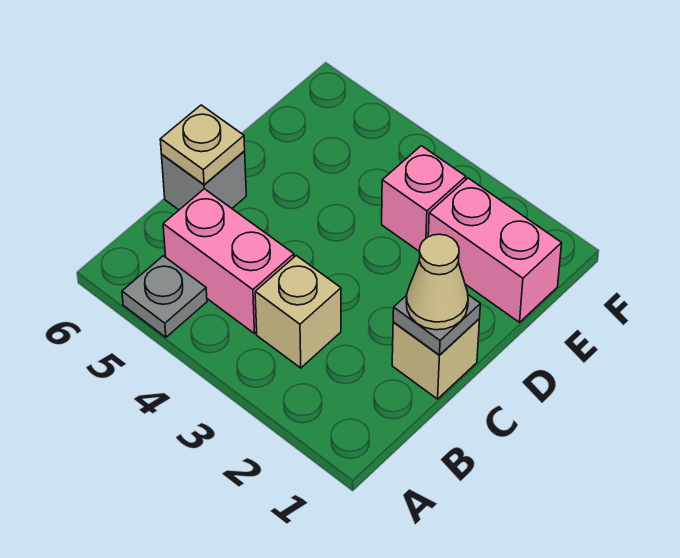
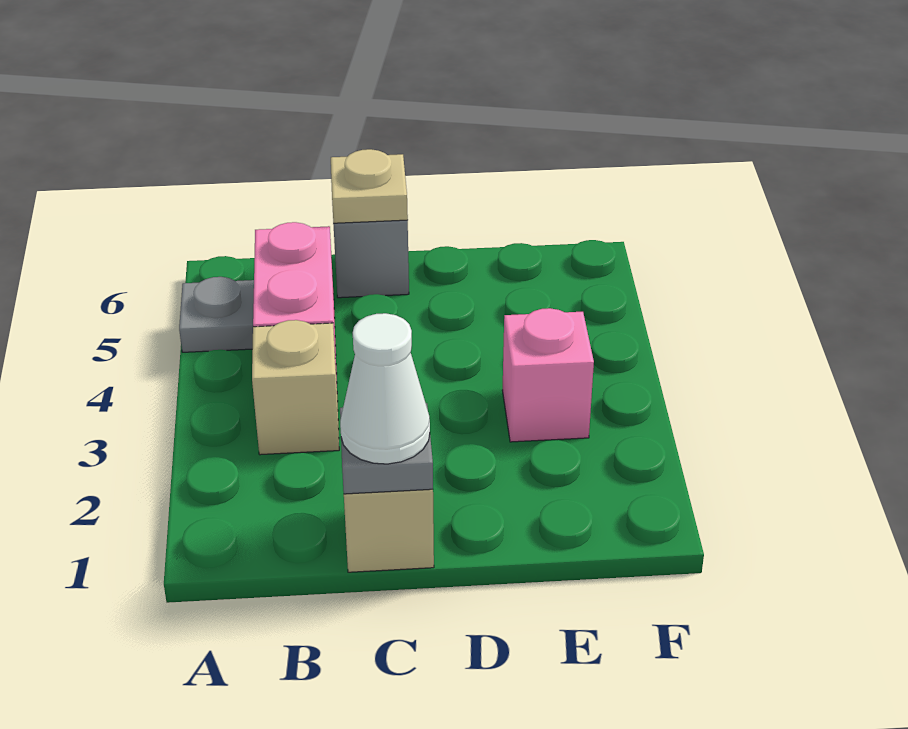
tan cone C1 level 3 -> white cone C1 level 3
pink brick E1:E2 level 1 -> none

